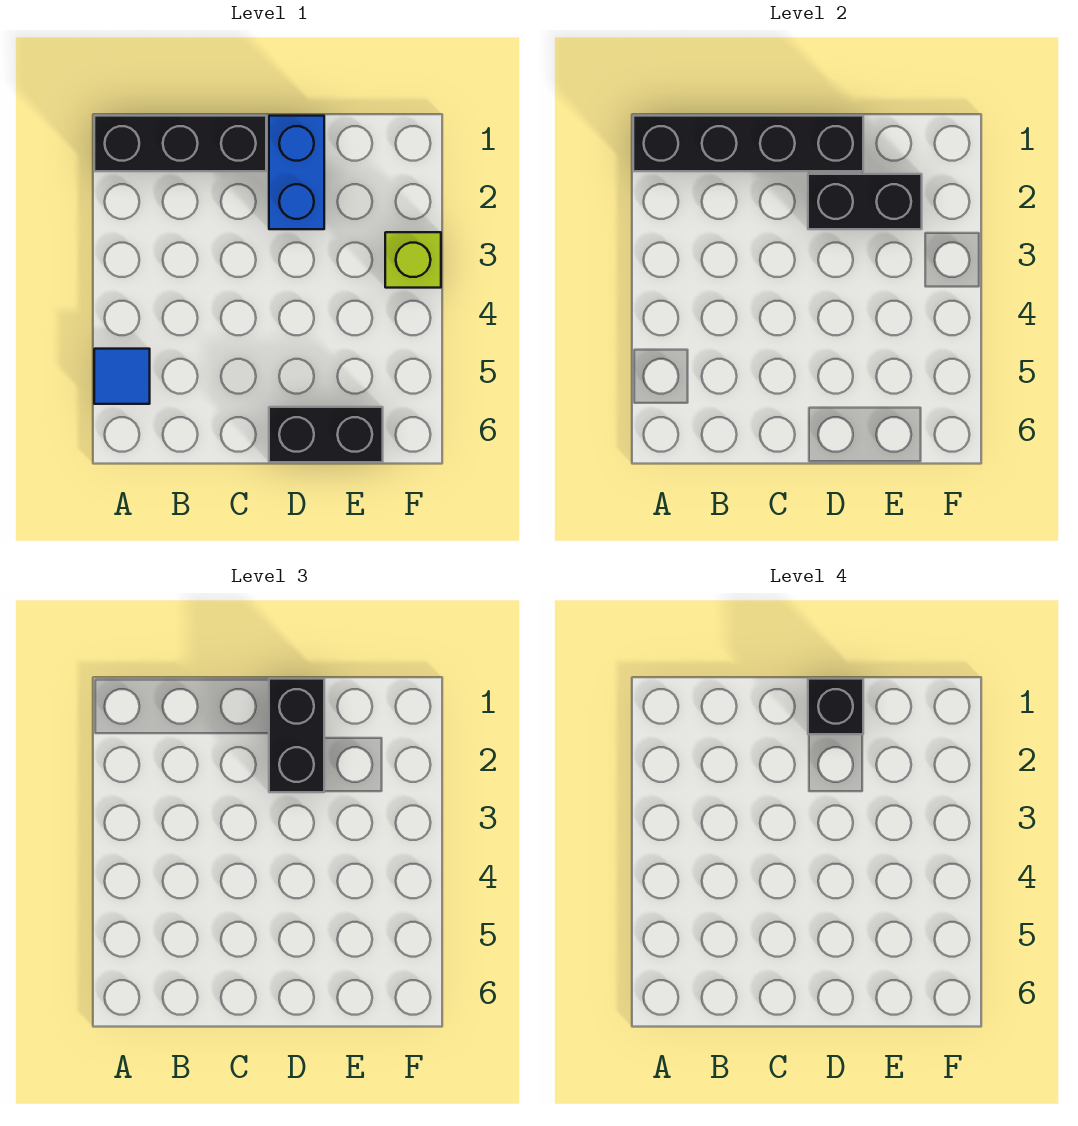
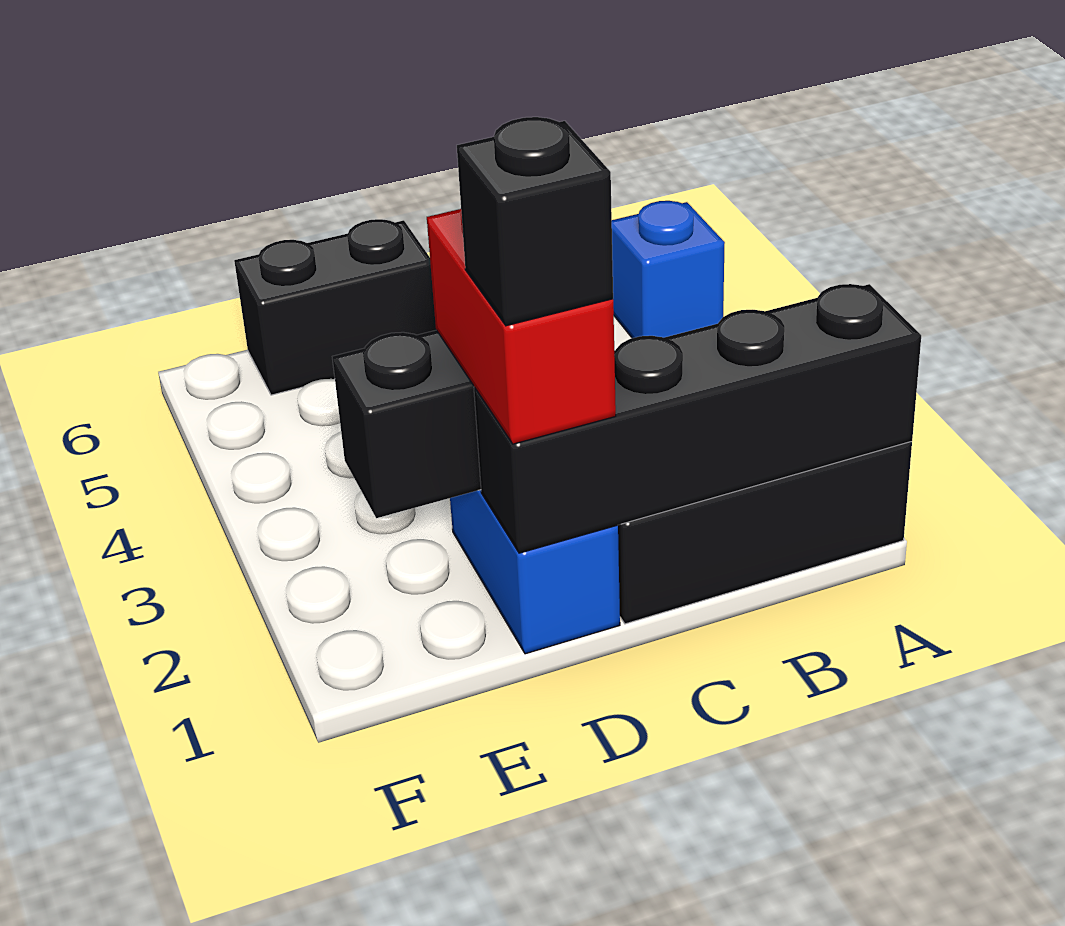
blue tile A5 level 1 -> blue brick A5 level 1
black brick D1:D2 level 3 -> red brick D1:D2 level 3
lime brick F3 level 1 -> none

